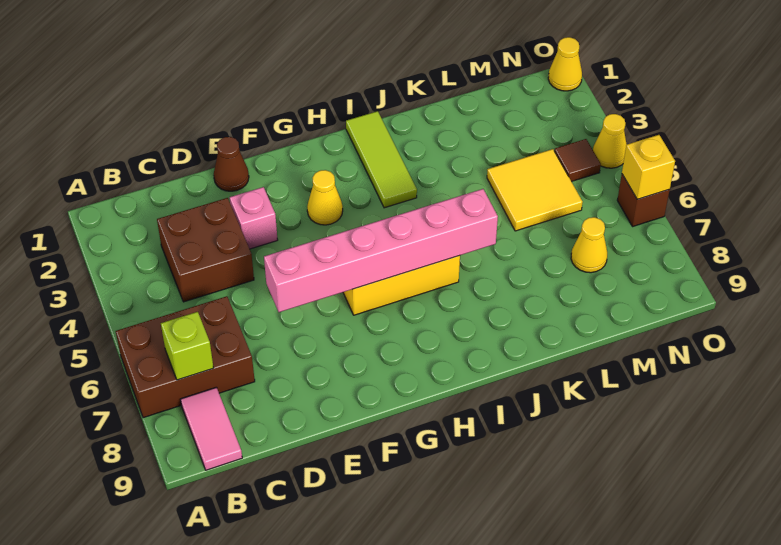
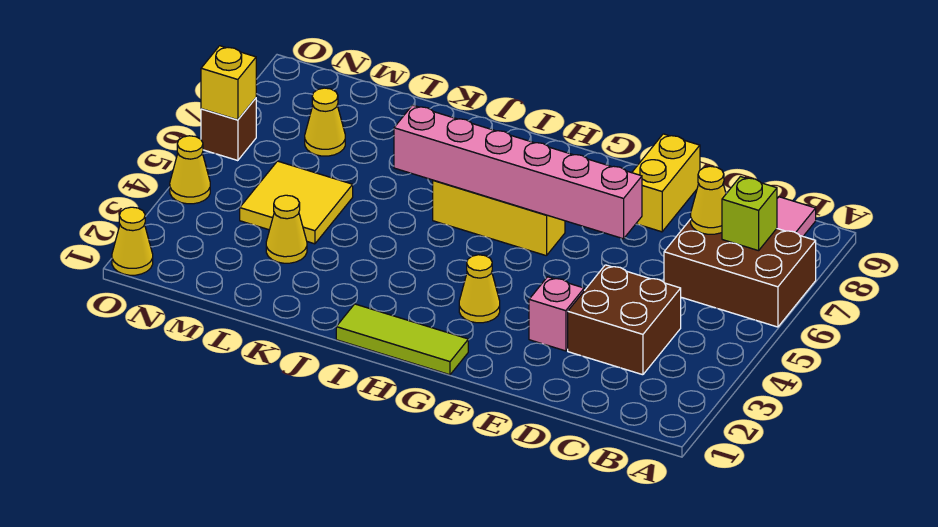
none -> yellow cone C7 level 2
brown cone E1 level 1 -> none
none -> yellow brick E8:E9 level 1
lime tile I1:I3 level 1 -> lime tile G1:I1 level 1
none -> yellow cone L3 level 1
brown tile N4 level 1 -> none

